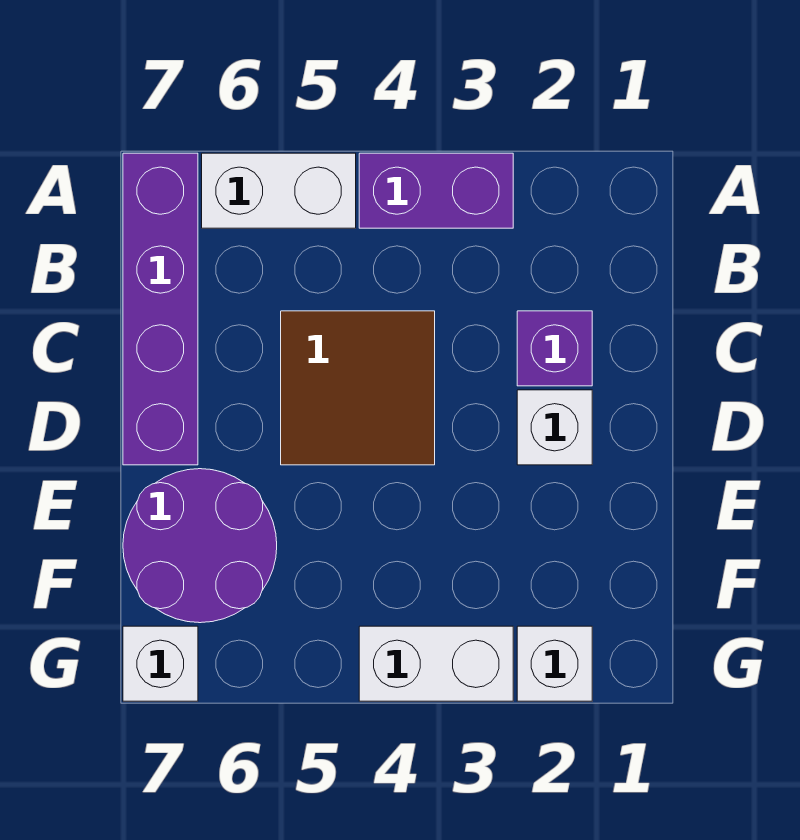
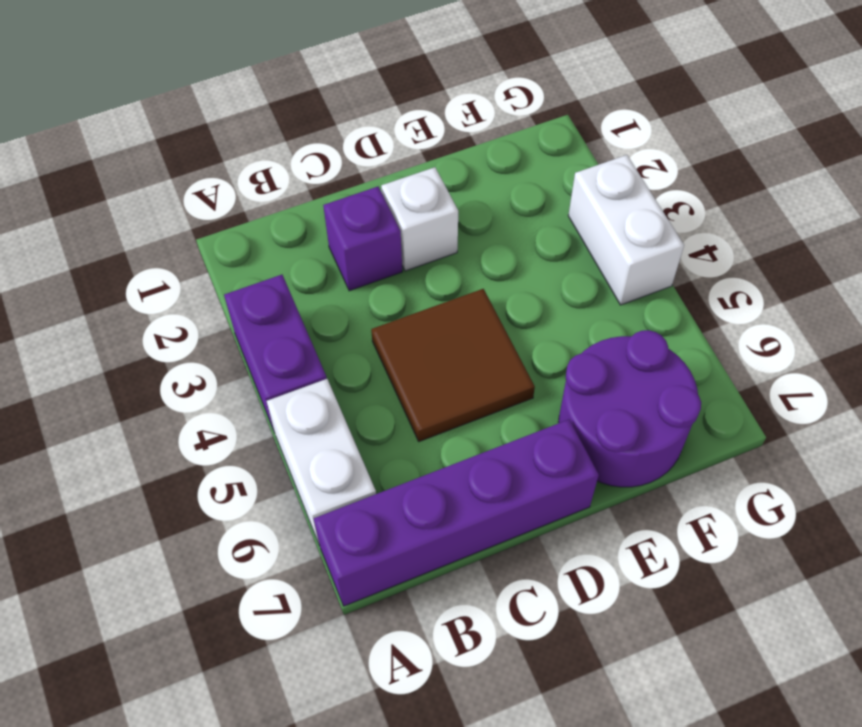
white brick G2 level 1 -> none
white brick G7 level 1 -> none

